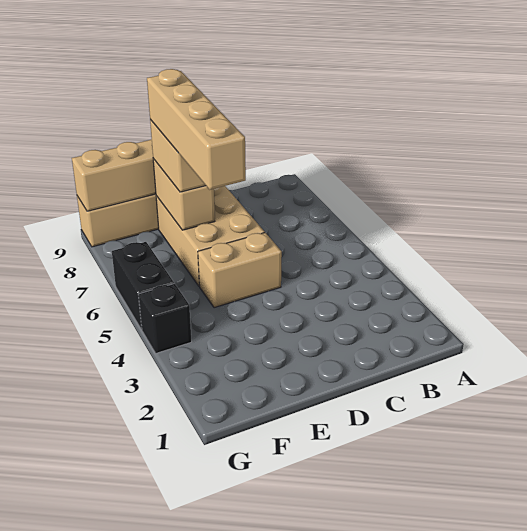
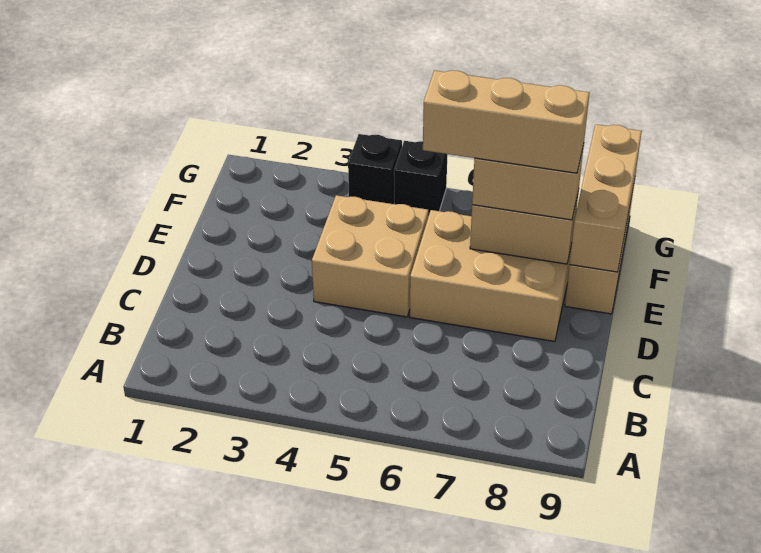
tan brick D5:E5 level 1 -> tan brick D4:E5 level 1
tan brick E5:E8 level 4 -> tan brick E6:E8 level 4
black brick G5:G6 level 1 -> black brick G5 level 1

